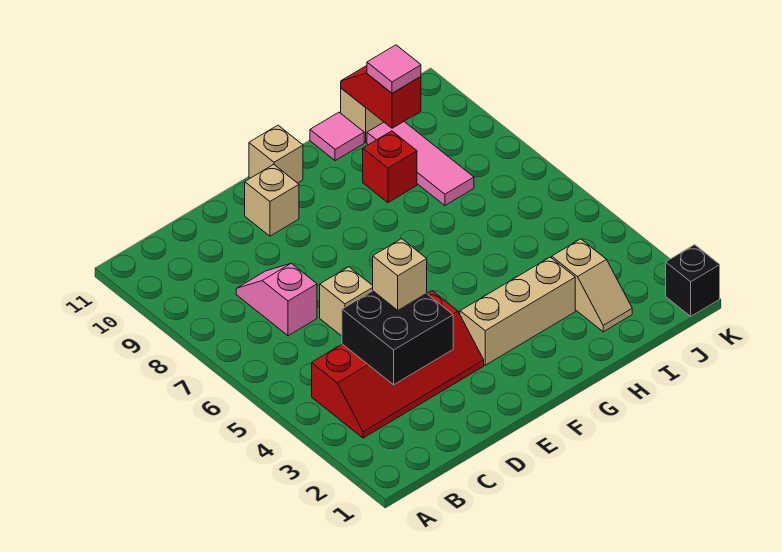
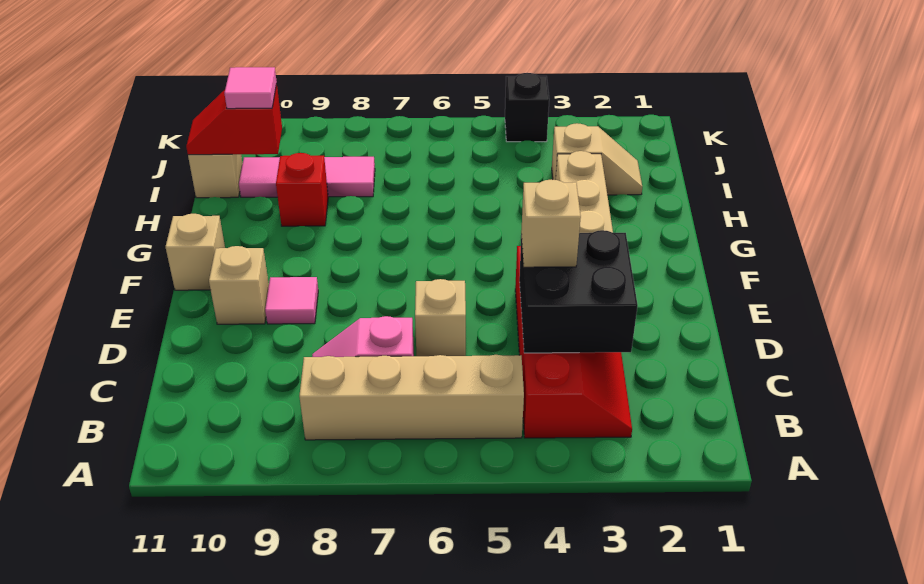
none -> tan brick B5:B8 level 1
pink tile H11 level 1 -> pink tile E9 level 1
black brick K1 level 1 -> black brick K4 level 1

